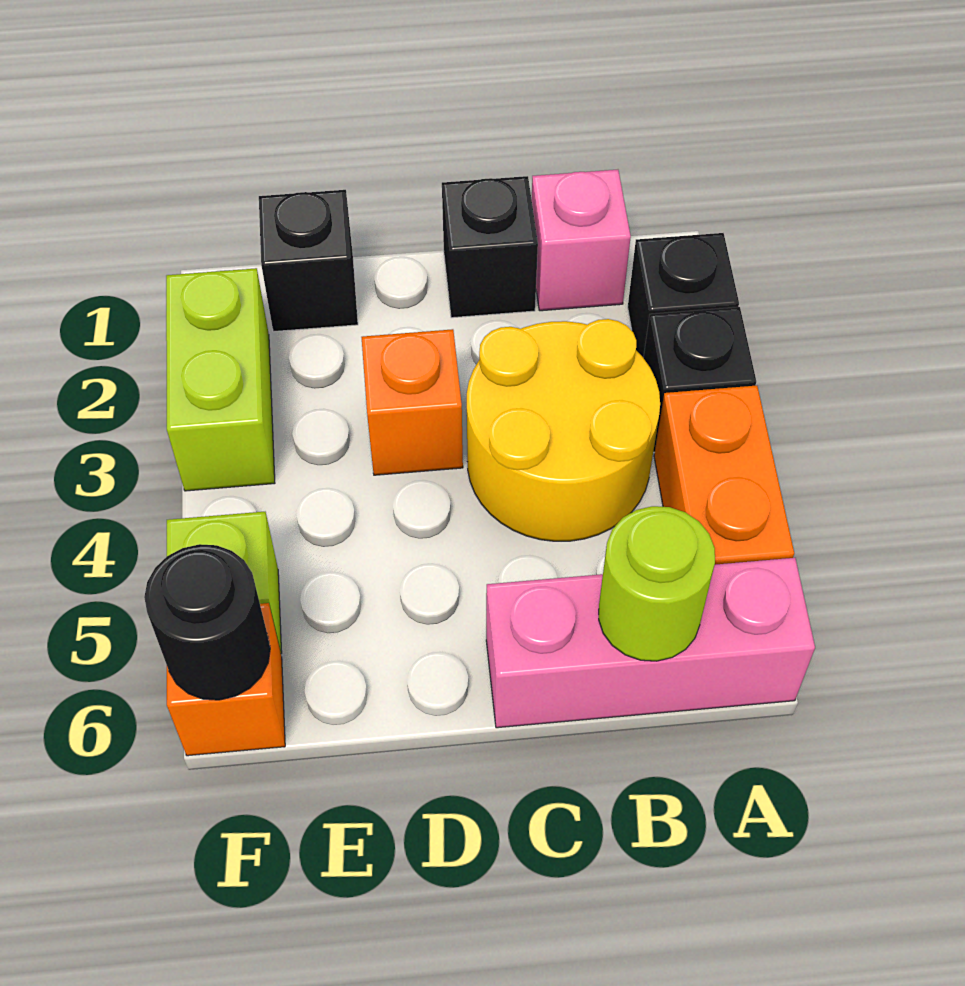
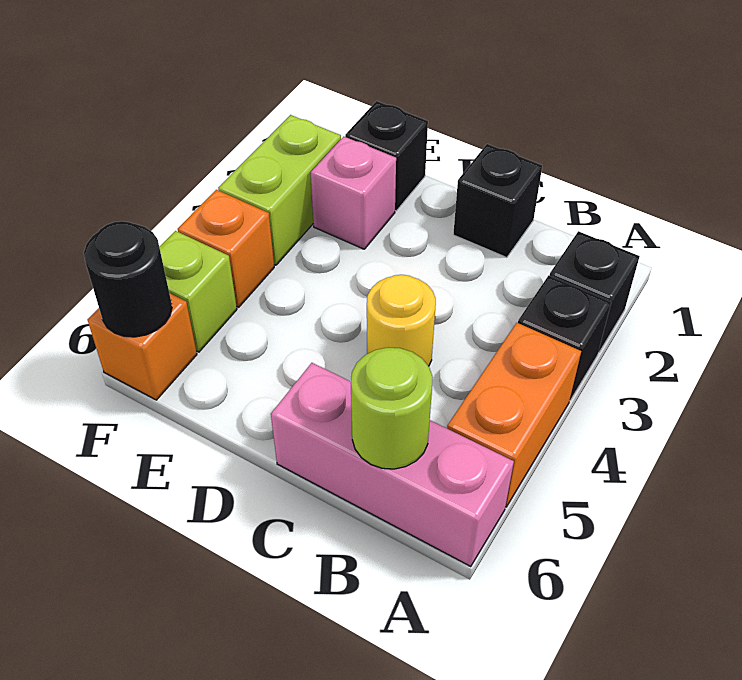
pink brick B1 level 1 -> pink brick E2 level 1
yellow round brick B3:C4 level 1 -> yellow round brick C4 level 1
orange brick D3 level 1 -> orange brick F4 level 1

